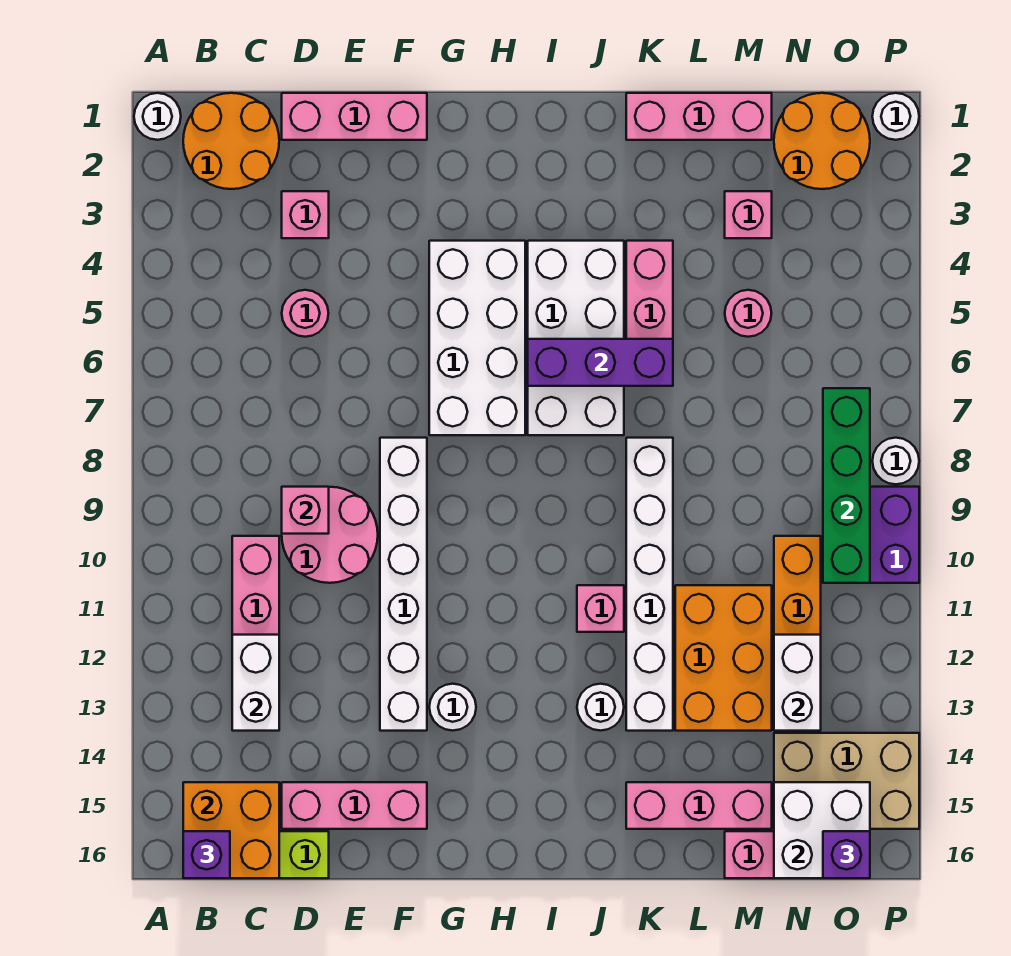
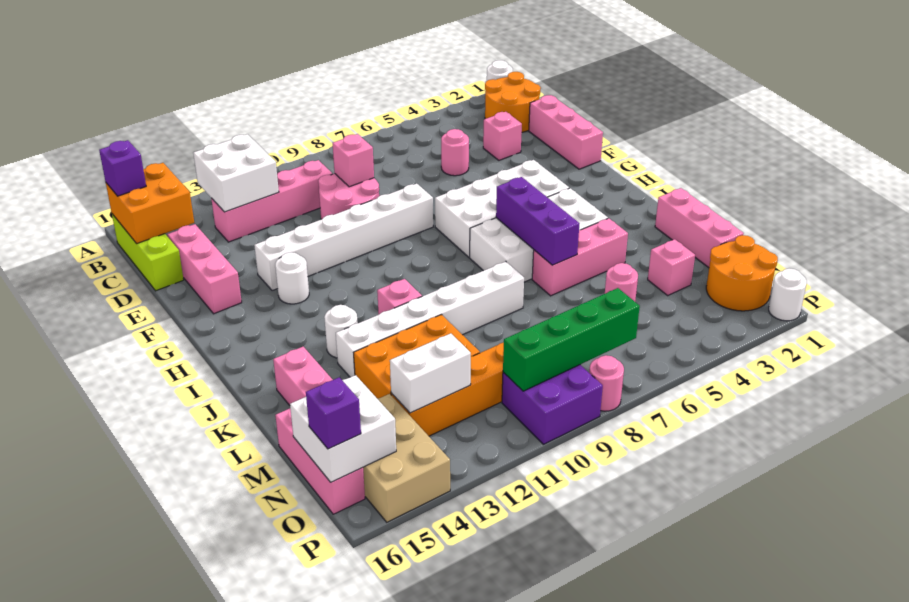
white brick C12:C13 level 2 -> white brick B12:C13 level 2
white round brick P8 level 1 -> pink round brick P8 level 1

